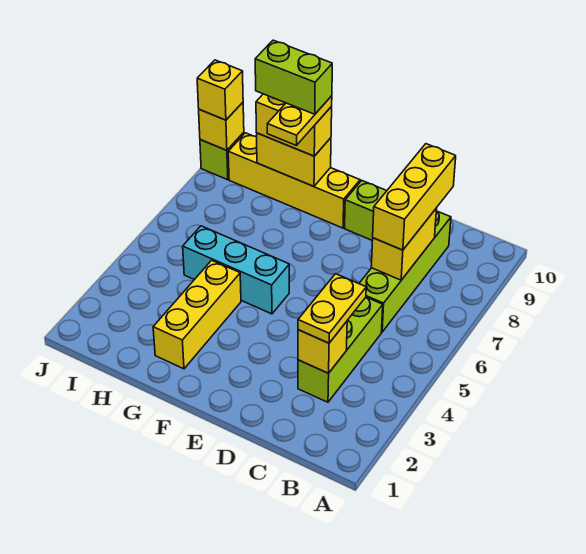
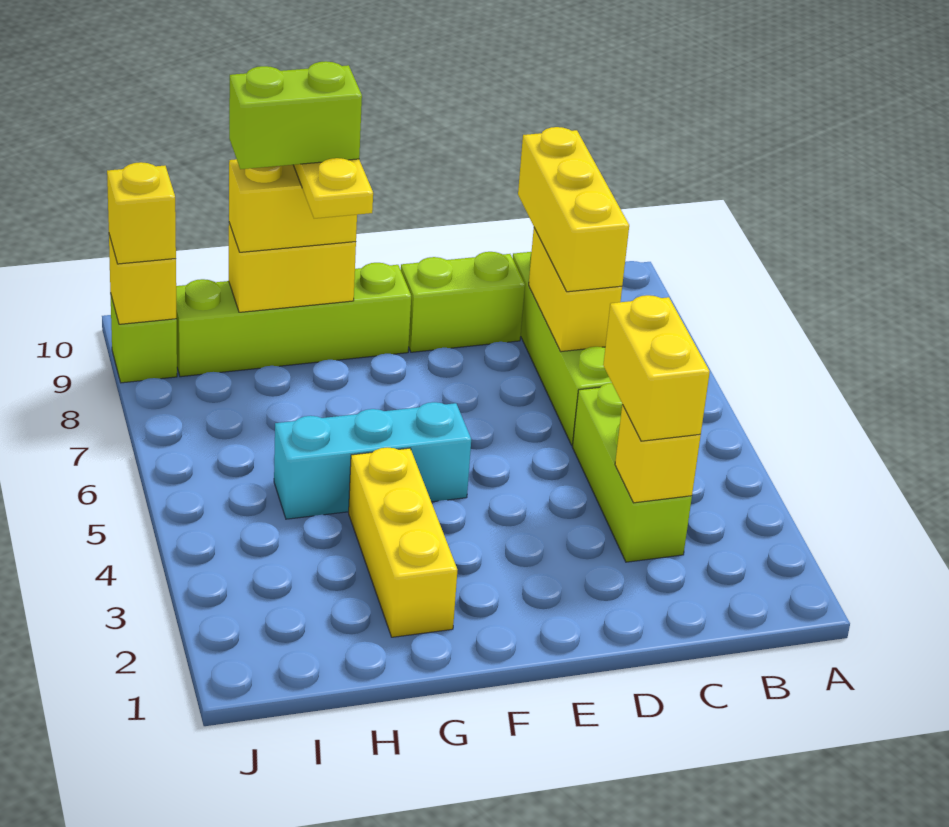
yellow plate C3:C4 level 3 -> yellow brick C3:C4 level 3
yellow brick F9:I9 level 1 -> lime brick F9:I9 level 1

